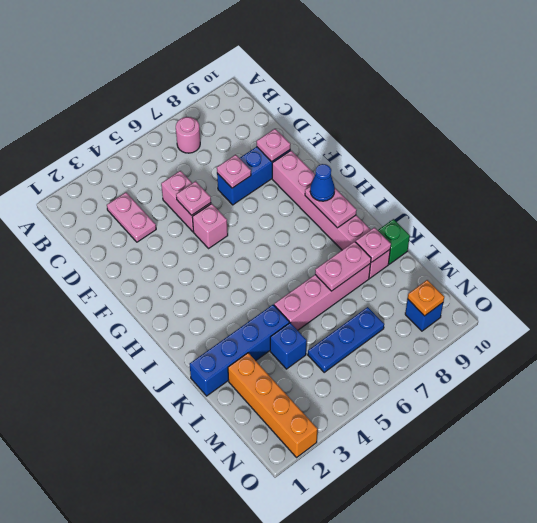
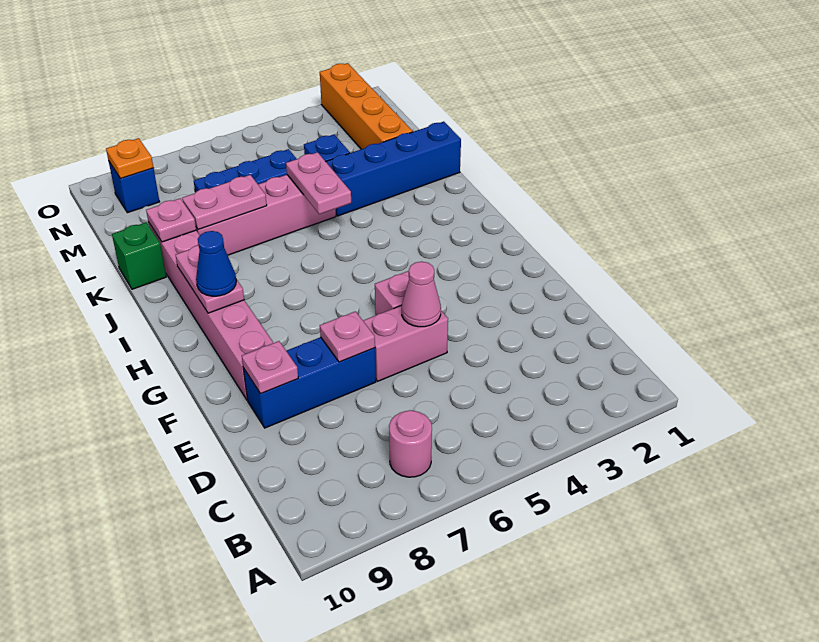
pink plate C3:D3 level 1 -> pink plate J5:K5 level 2
pink brick D5:E5 level 1 -> pink brick E5:E6 level 1
pink plate E5 level 2 -> pink cone E5 level 2

